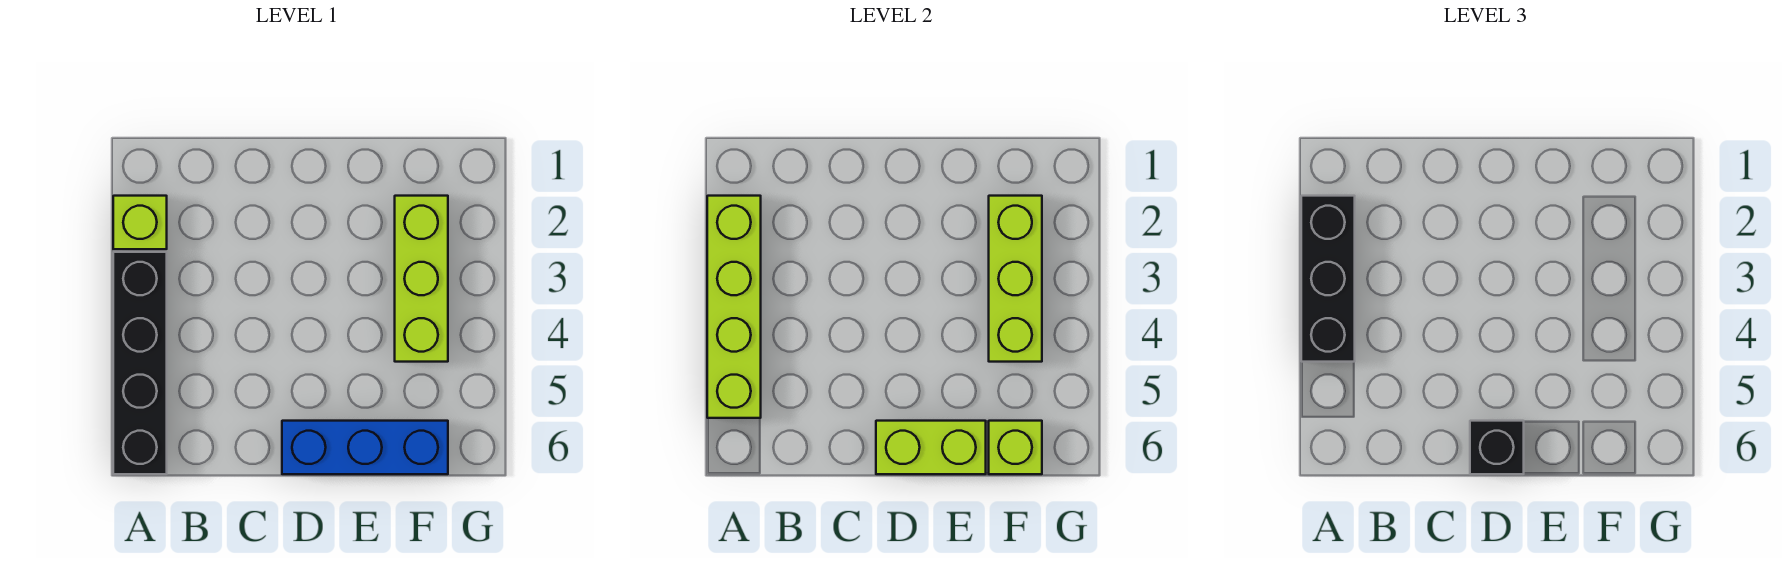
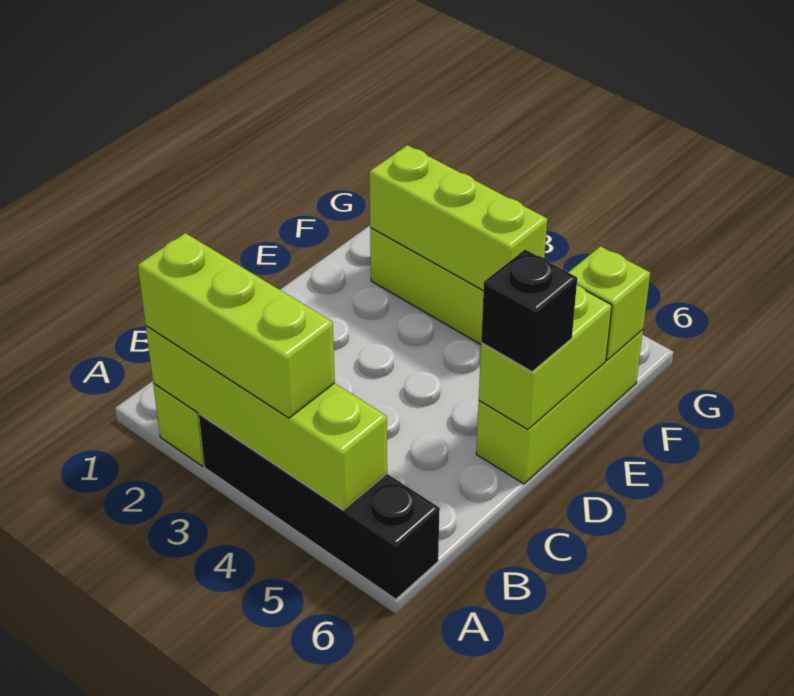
black brick A2:A4 level 3 -> lime brick A2:A4 level 3
blue brick D6:F6 level 1 -> lime brick D6:F6 level 1

